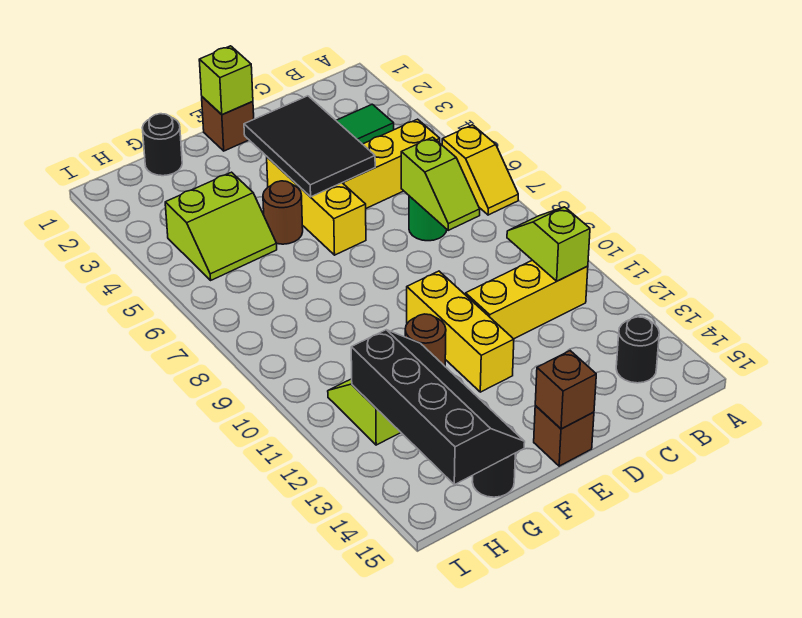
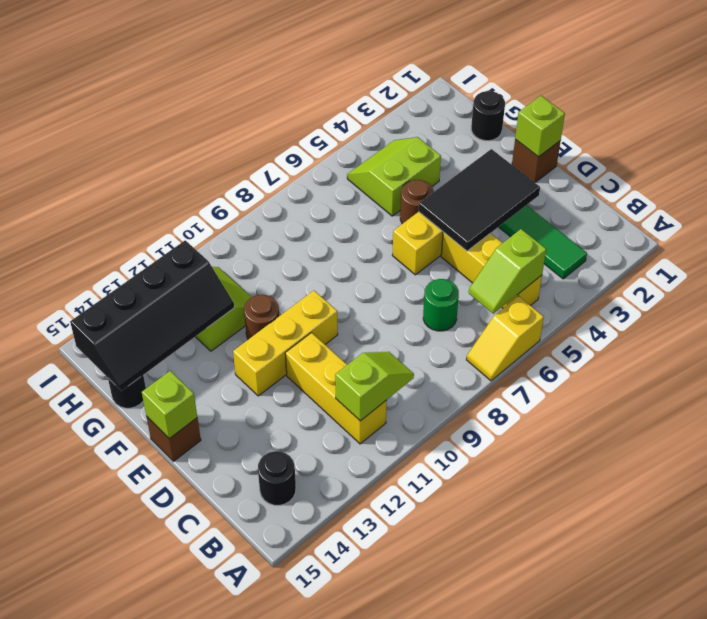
lime slope C7:C8 level 2 top 7 -> lime slope B5:B6 level 2 top 5
brown brick E15 level 2 -> lime brick E15 level 2
lime slope G4:H5 level 1 top 4 -> lime slope G4:H5 level 1 top G

